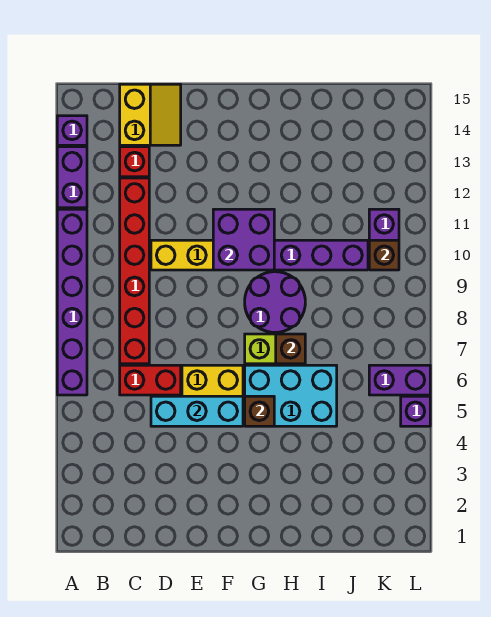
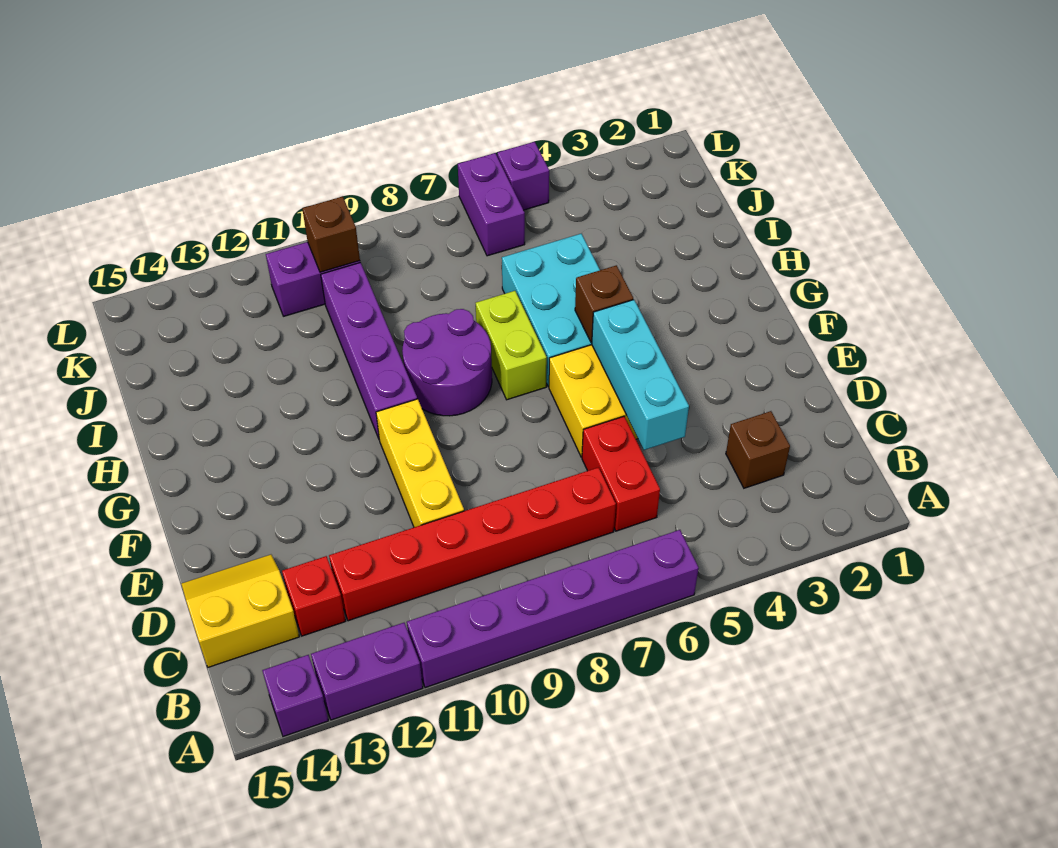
purple brick F10:G11 level 2 -> none
brown brick H7 level 2 -> brown brick C3 level 1

